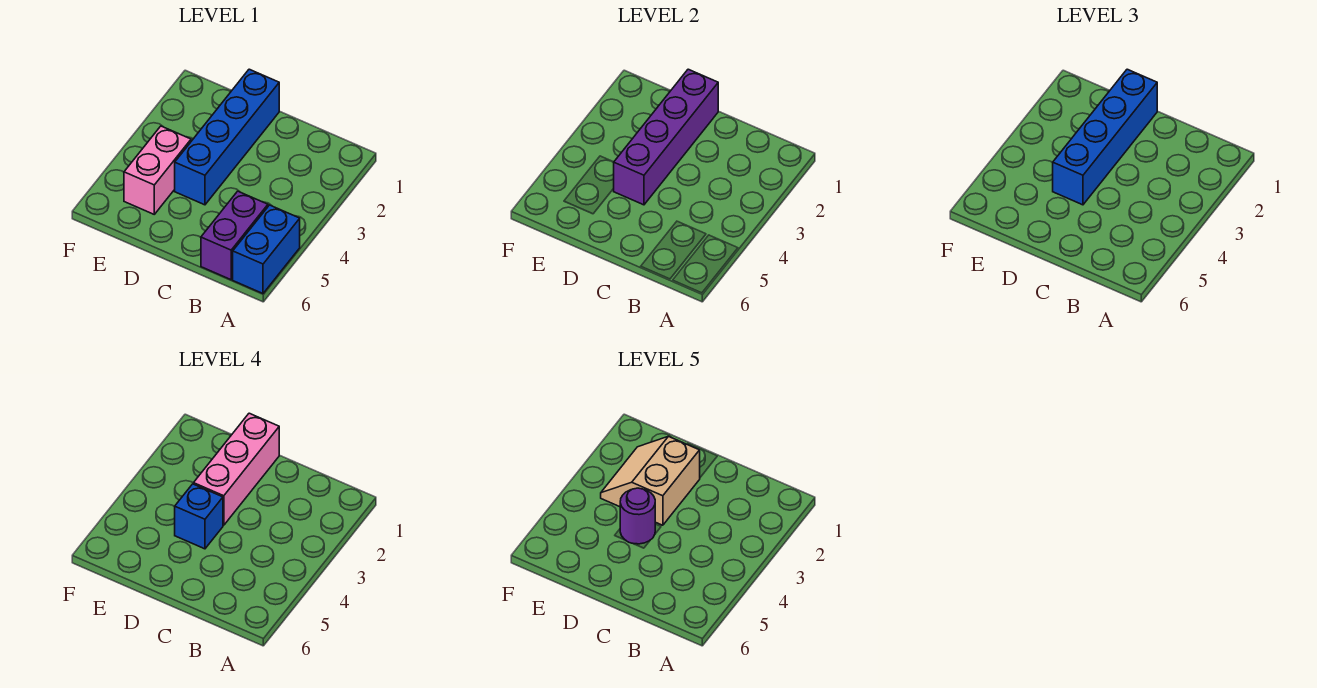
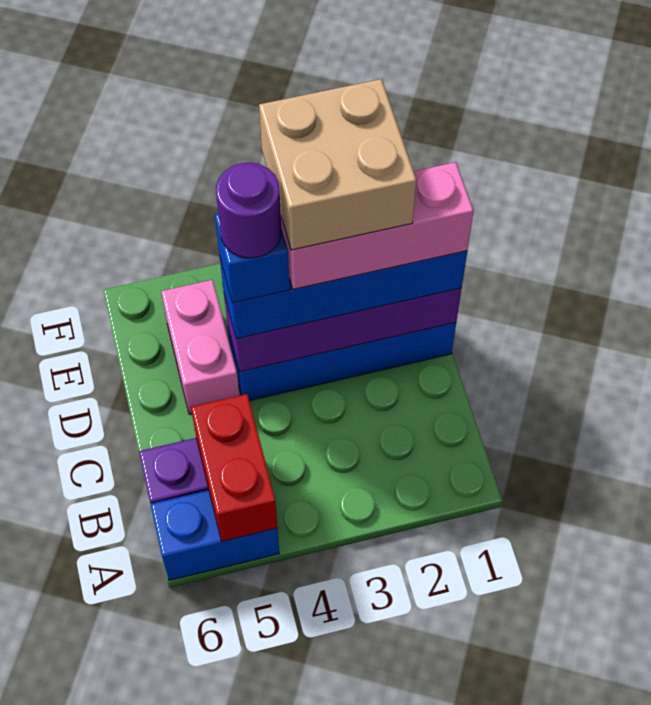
none -> red brick A5:B5 level 2
tan slope D2:E3 level 5 top D -> tan brick D2:E3 level 5
pink brick E4:E5 level 1 -> pink brick D5:E5 level 1

